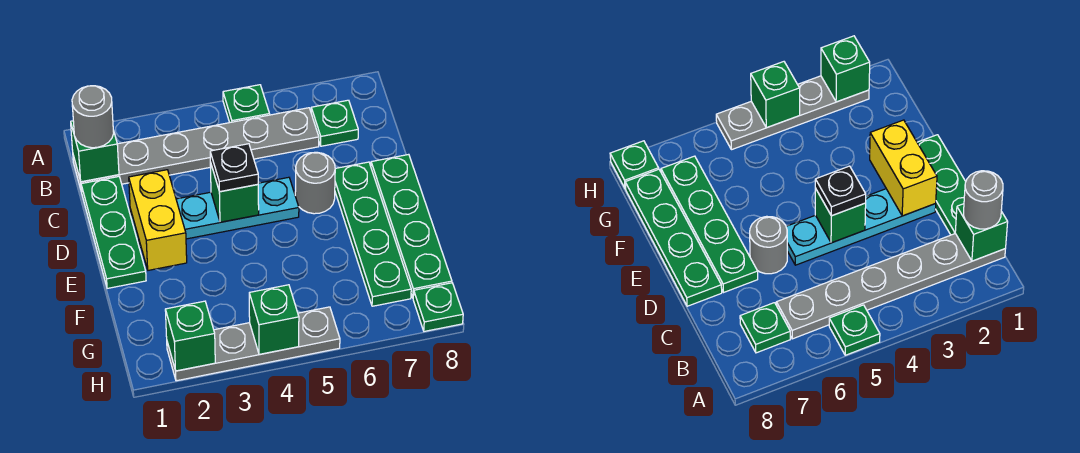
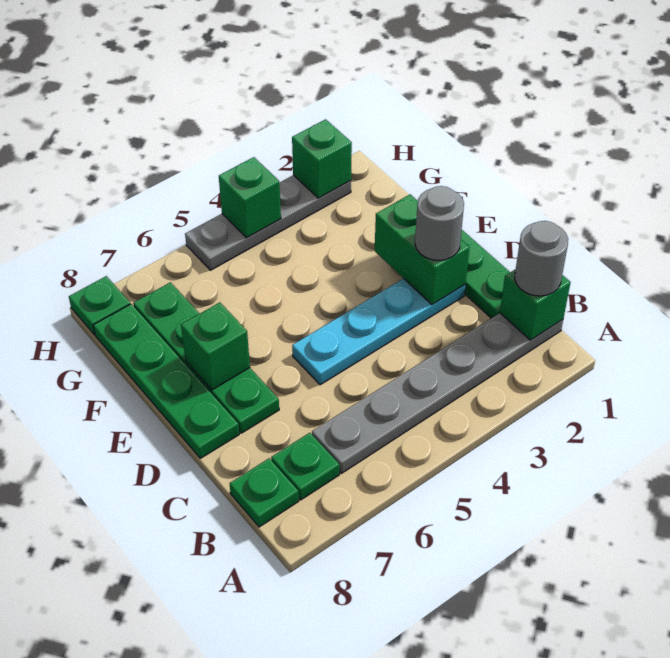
green plate A5 level 1 -> green plate B8 level 1
yellow brick D2:E2 level 2 -> green brick D2:E2 level 2
green brick D4 level 2 -> green brick E7 level 2
black plate D4 level 3 -> none
grey round brick D6 level 1 -> grey round brick D2 level 3

